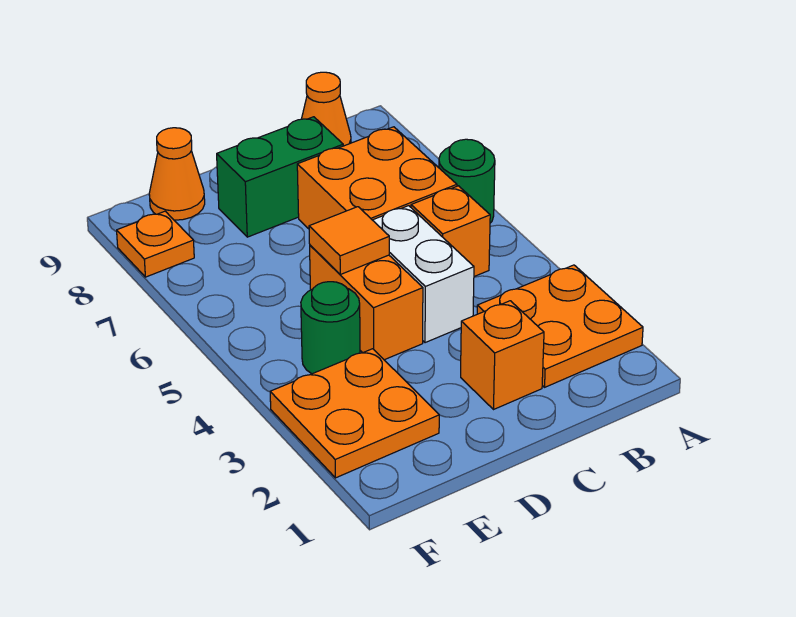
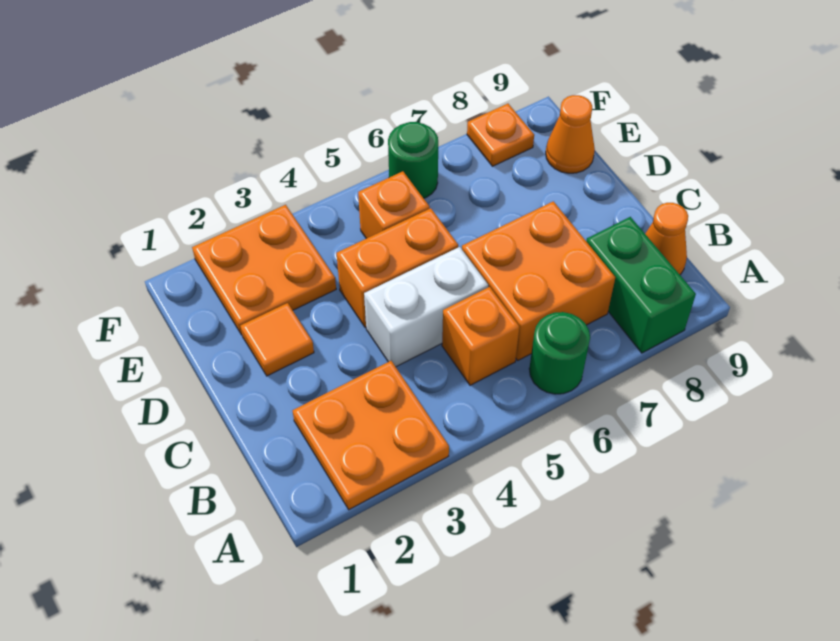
orange brick C2 level 1 -> orange brick E5 level 1
green brick C8:D8 level 1 -> green brick A8:B8 level 1
orange tile D5 level 2 -> orange tile D2 level 1
green round brick E4 level 1 -> green round brick F6 level 1

